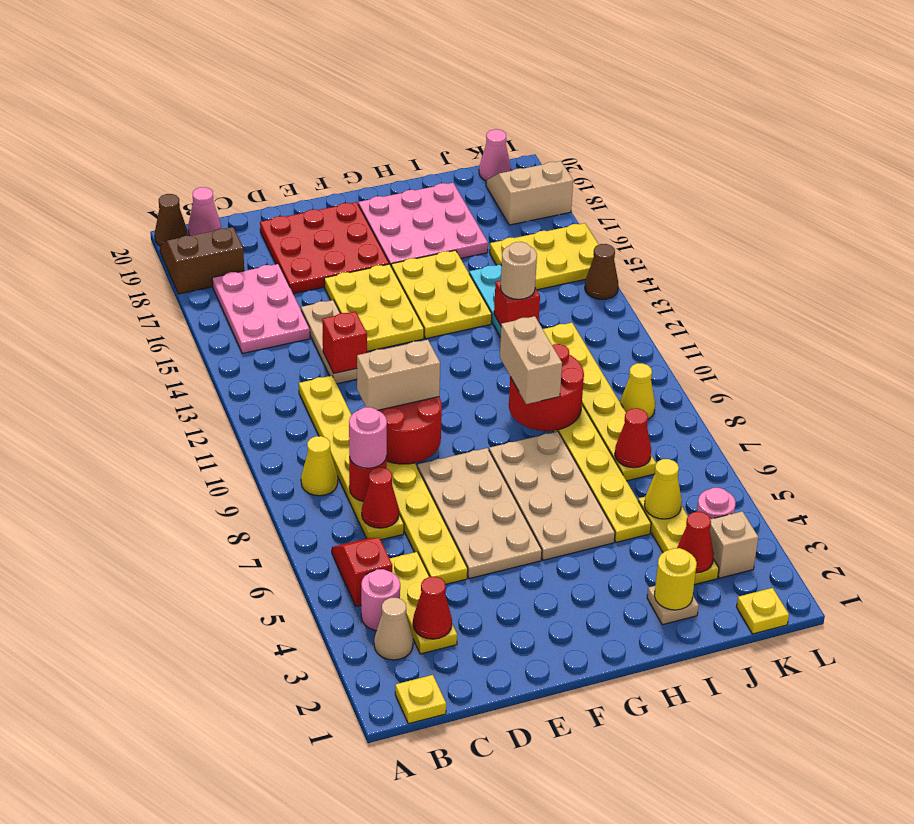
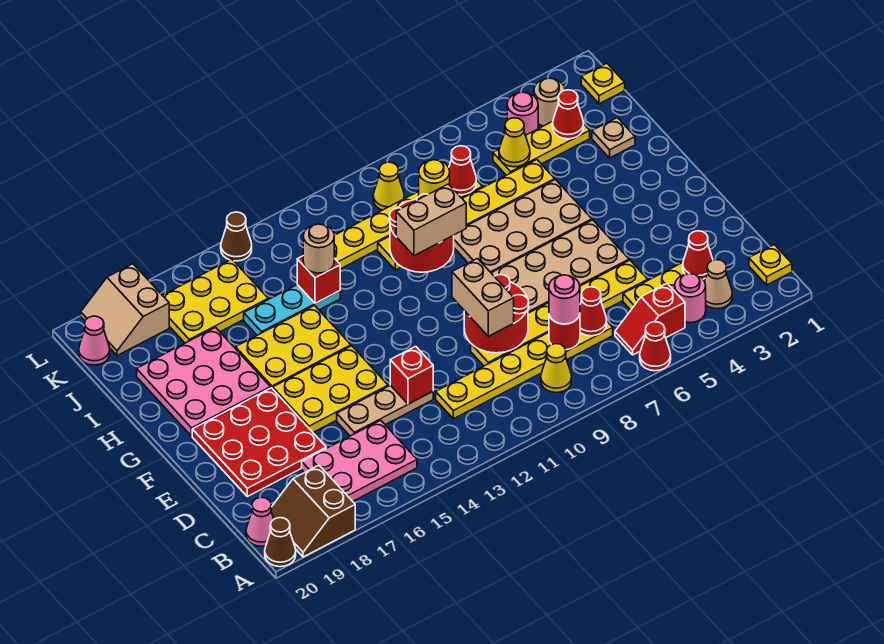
none -> red cone A6 level 1
yellow round brick I2 level 2 -> yellow round brick J8 level 2
yellow plate J15:L16 level 1 -> yellow plate J15:K17 level 1
tan brick K3 level 1 -> tan round brick K3 level 1

